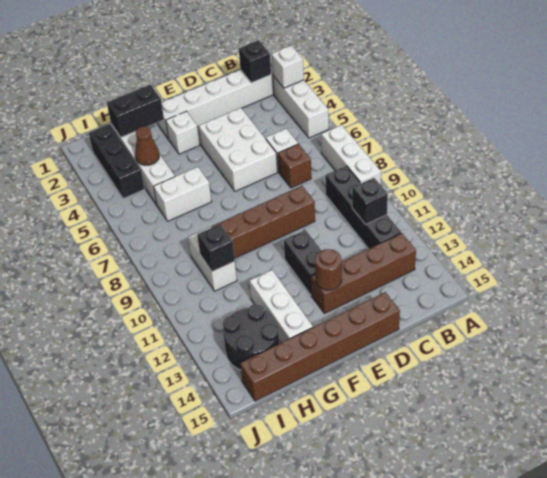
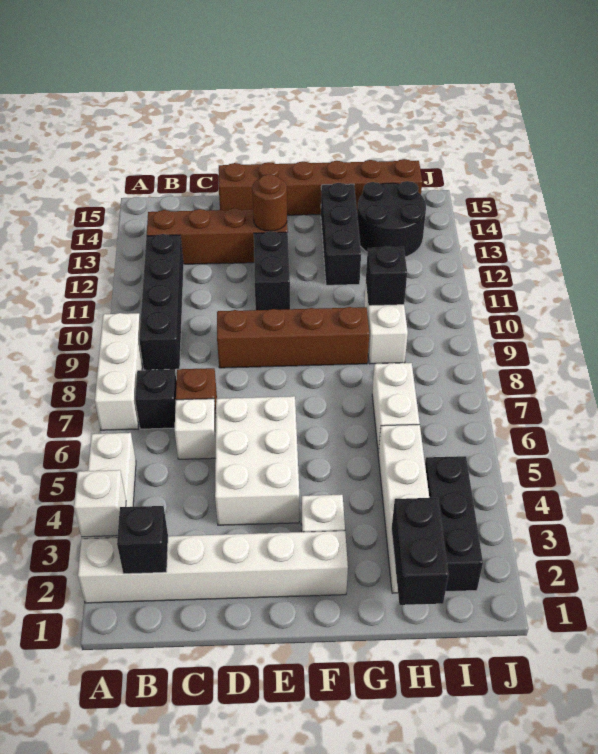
black brick B11 level 2 -> black brick B7 level 1
black brick G2:H2 level 2 -> black brick H1:H2 level 2
white brick G6:H6 level 1 -> white brick H6:H7 level 1
white brick G12:G14 level 1 -> black brick G12:G14 level 1
brown cone H4 level 2 -> none

